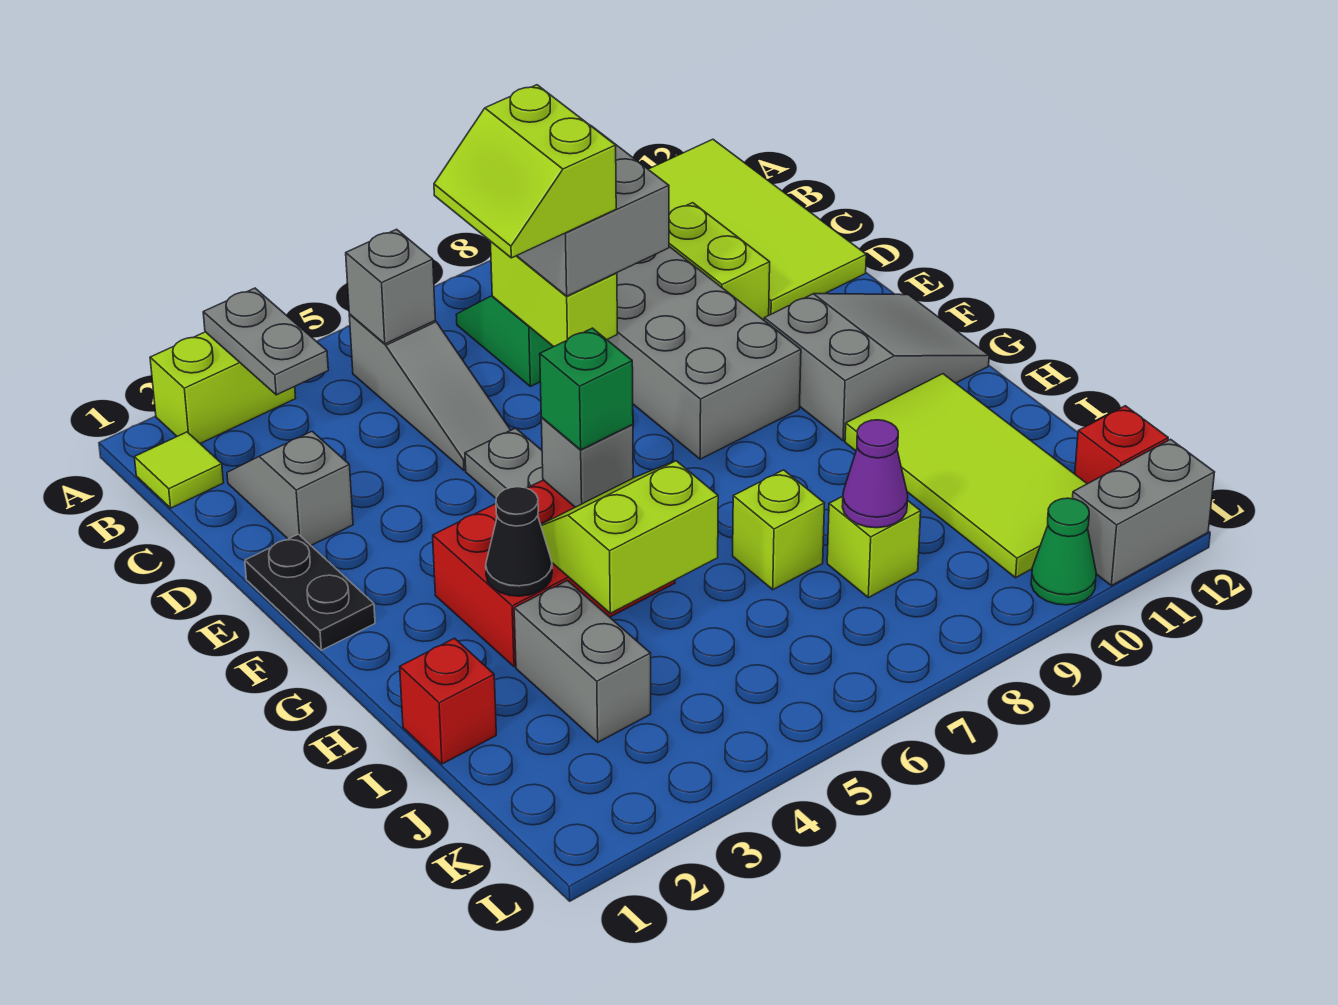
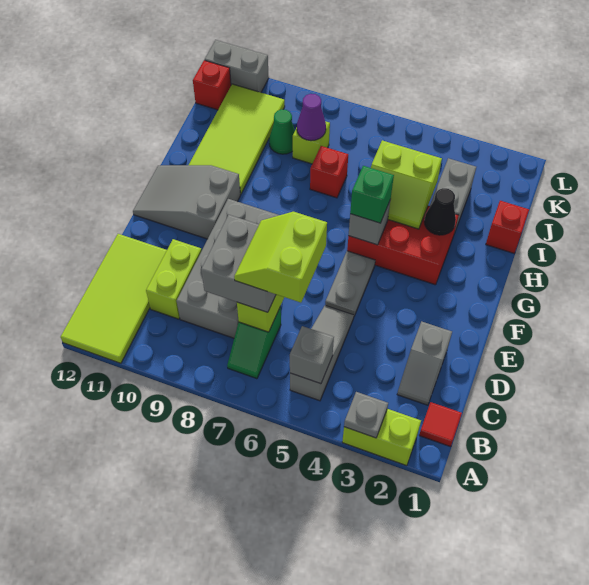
grey plate A3:B3 level 2 -> grey plate A3 level 2
lime tile B1 level 1 -> red tile B1 level 1
lime slope C6:D7 level 4 top 7 -> lime slope C6:D7 level 4 top 6
black plate E1:F1 level 1 -> none
lime brick I7 level 1 -> red brick I7 level 1
green cone L10 level 1 -> green cone J9 level 1

